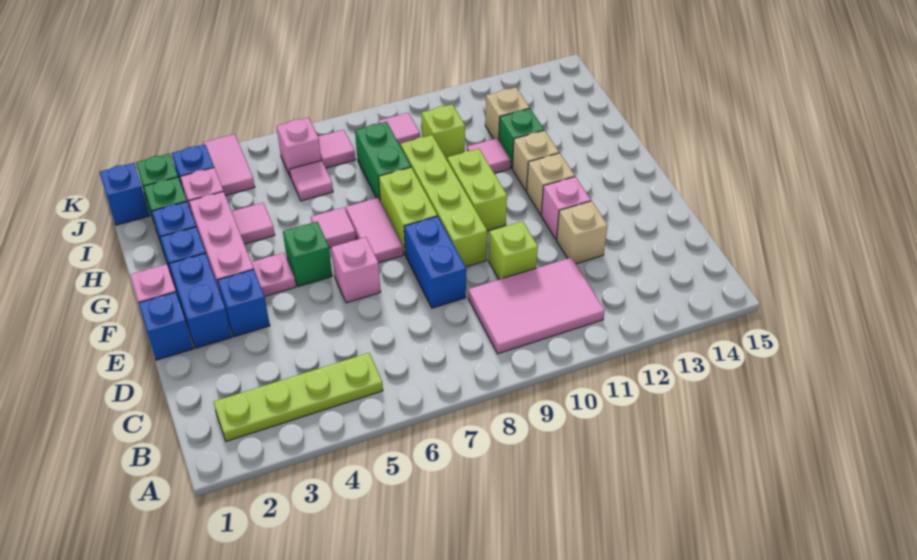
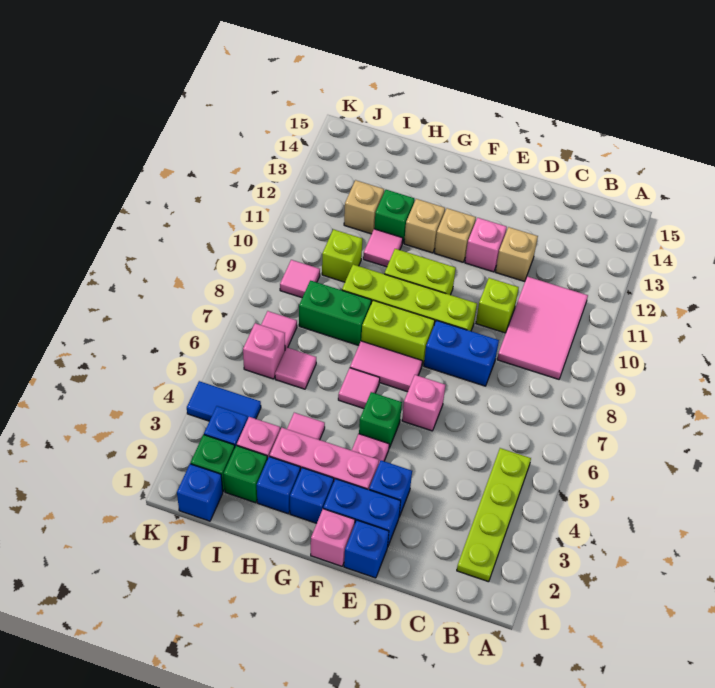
pink tile J4:K4 level 1 -> blue tile J4:K4 level 1

